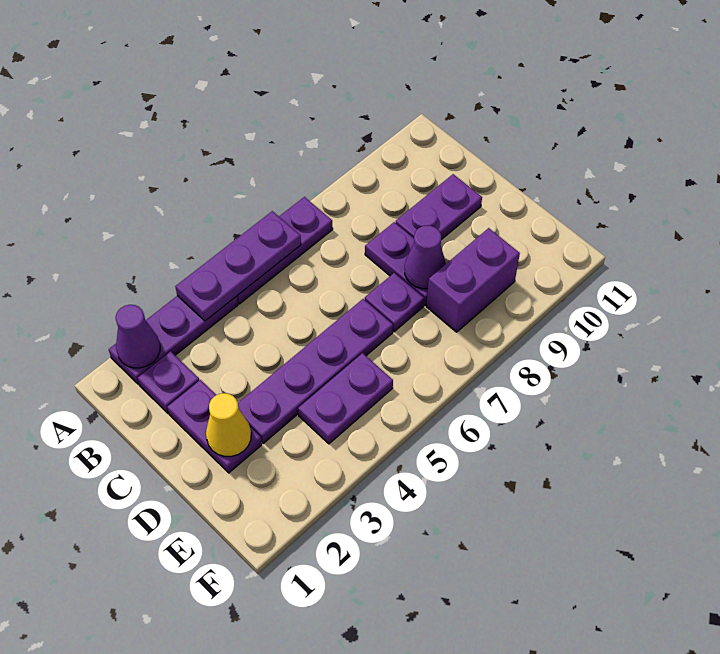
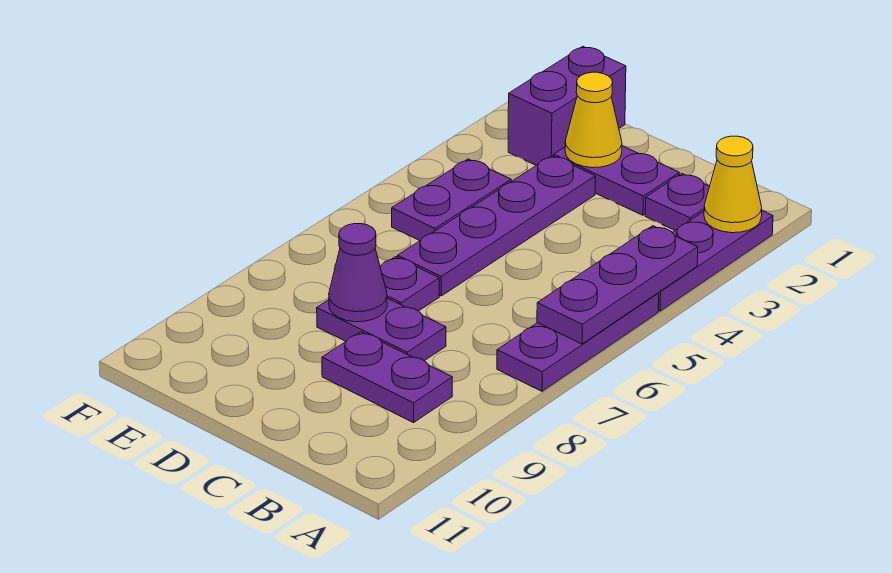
purple cone A2 level 2 -> yellow cone A2 level 2
purple plate C9:C10 level 1 -> purple plate B9:C9 level 1
purple brick E8:E9 level 1 -> purple brick E1:E2 level 1

